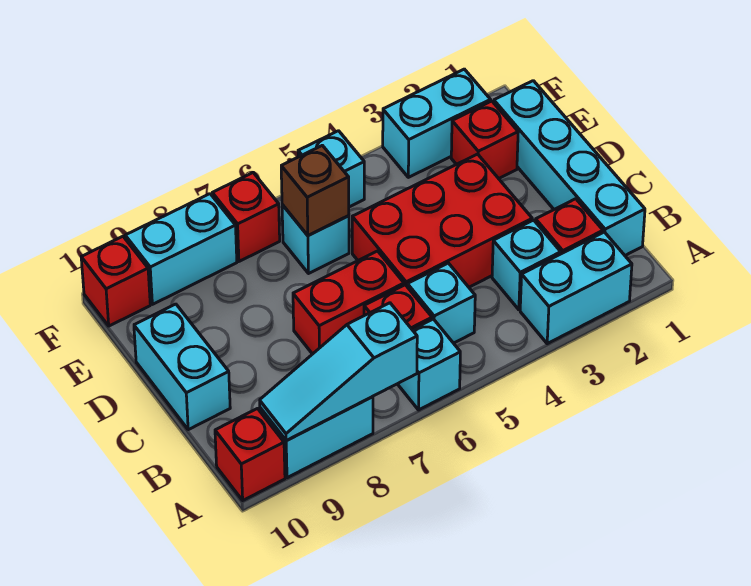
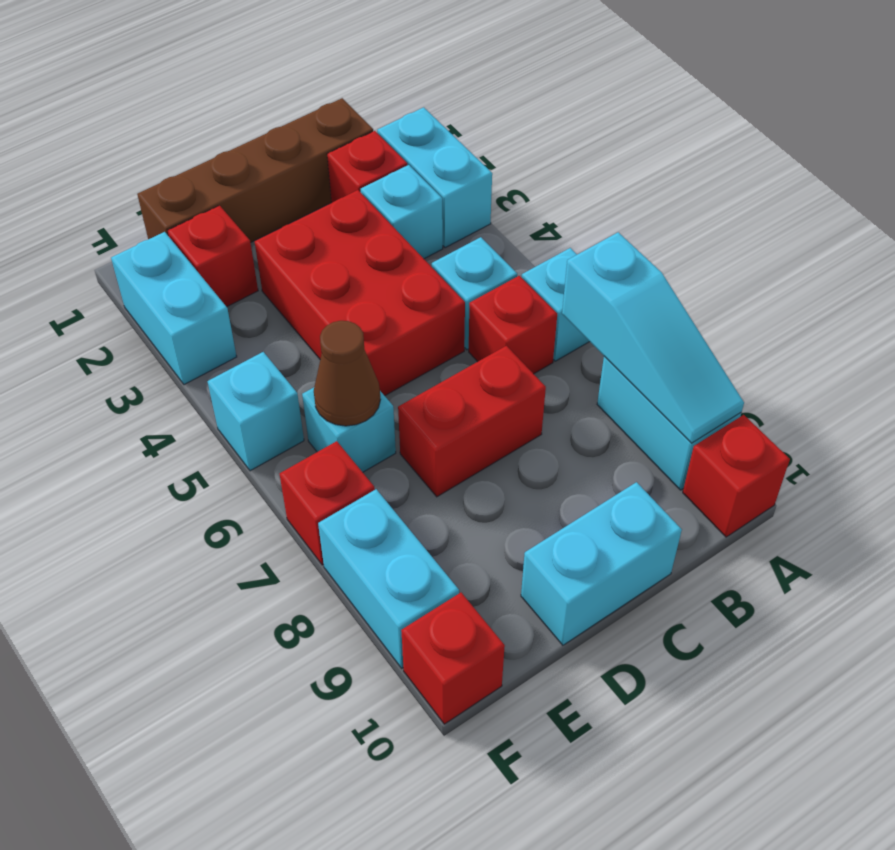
cyan brick B1:E1 level 1 -> brown brick B1:E1 level 1
red brick C6:C7 level 1 -> red brick C7:D7 level 1
brown brick E6 level 2 -> brown cone E6 level 2

